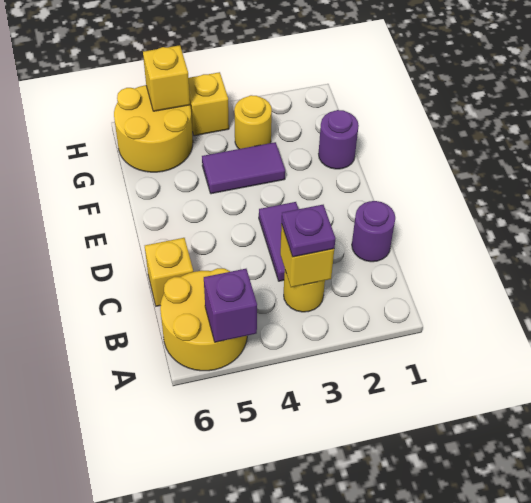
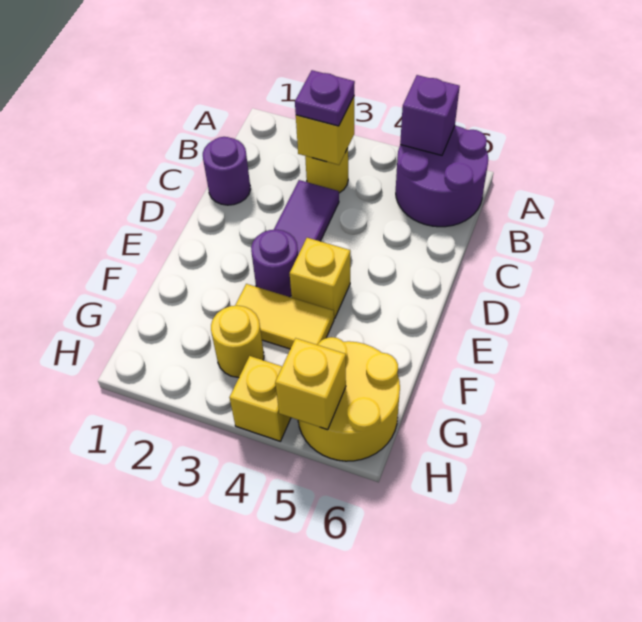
yellow round brick A5:B6 level 1 -> purple round brick A5:B6 level 1
yellow brick C6 level 1 -> yellow brick E4 level 1
purple round brick F1 level 1 -> purple round brick E3 level 1
purple tile F3:F4 level 1 -> yellow tile F3:F4 level 1

